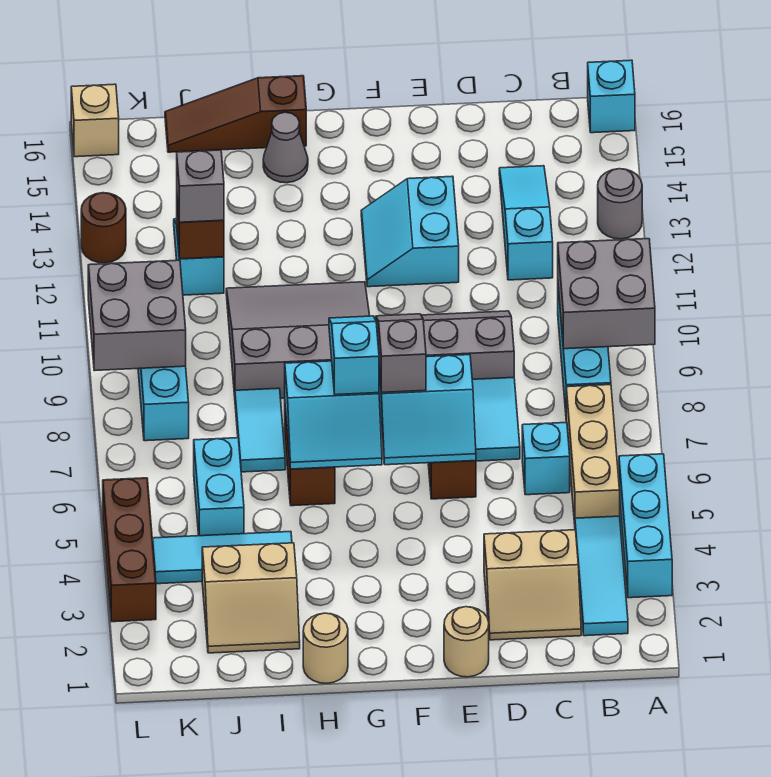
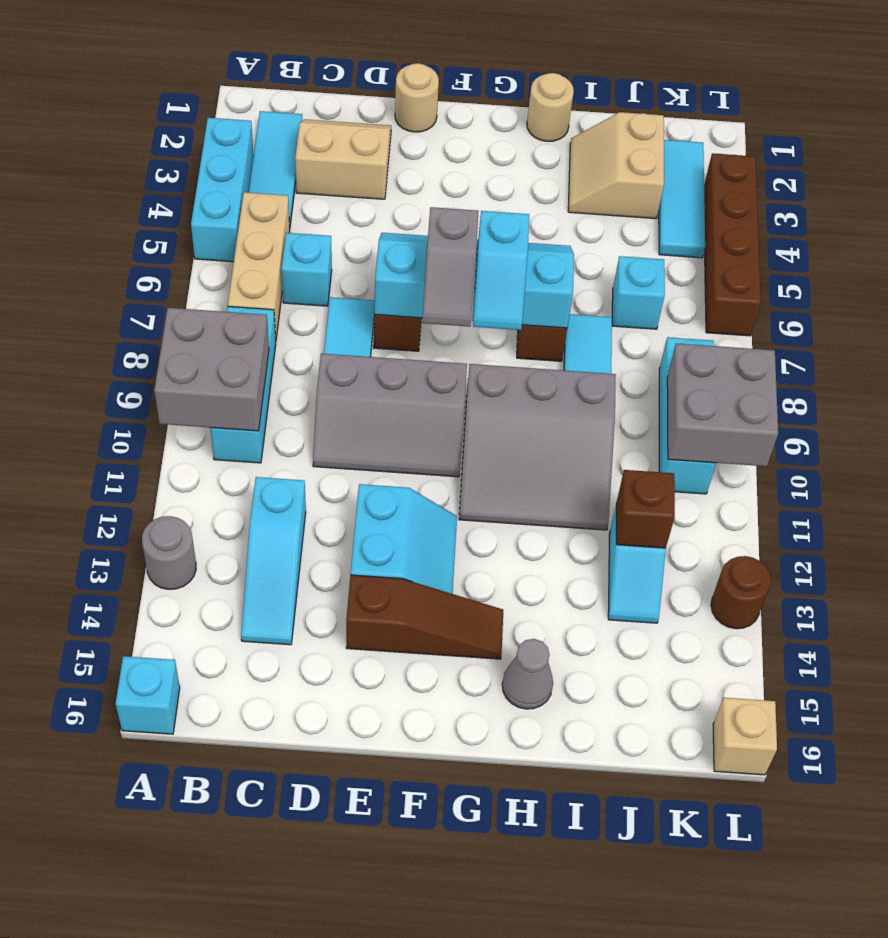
brown slope H16:J16 level 1 top H -> brown slope E14:G14 level 1 top E
tan slope I2:J3 level 1 top 3 -> tan slope I2:J3 level 1 top J
cyan tile I4:K4 level 1 -> cyan tile K2:K4 level 1
cyan brick J5:J6 level 1 -> cyan brick J6 level 1
grey brick J12 level 3 -> none
brown brick L3:L5 level 1 -> brown brick L3:L6 level 1

